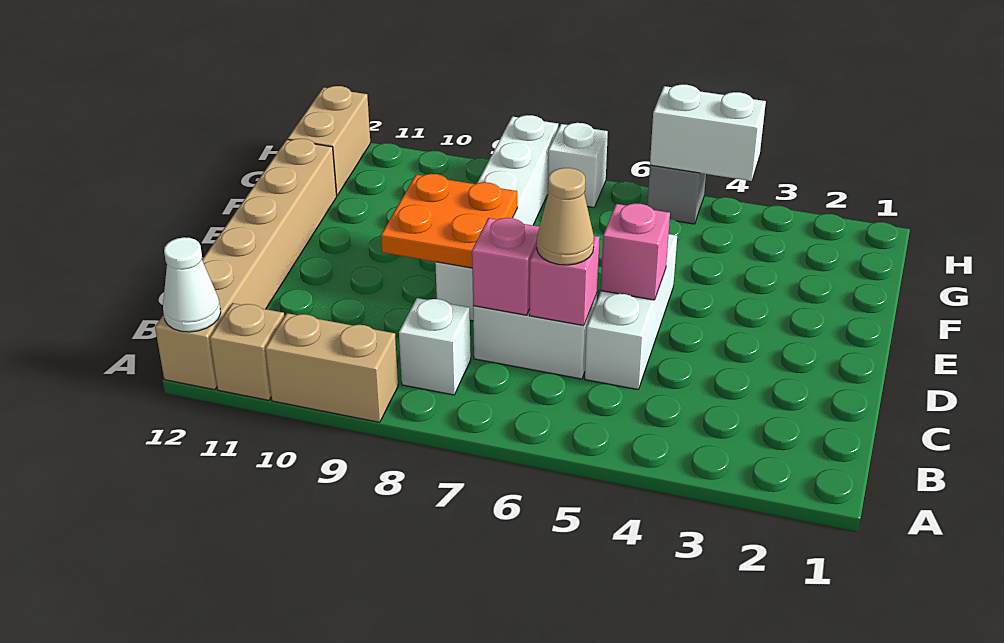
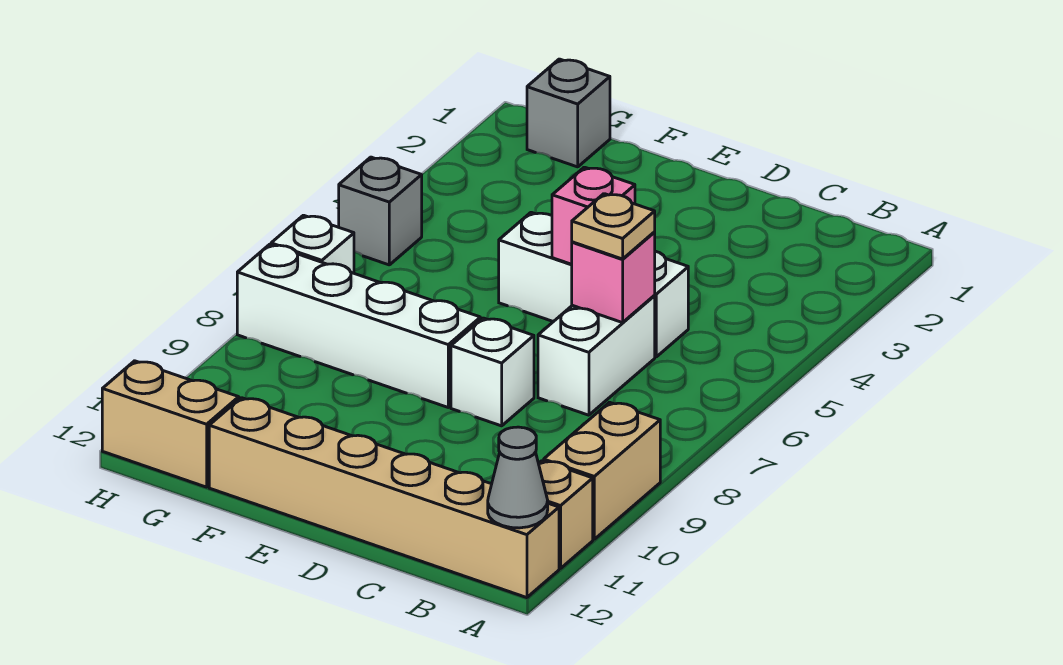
white cone A12 level 2 -> grey cone A12 level 2
white brick B8 level 1 -> none
tan cone C6 level 3 -> tan plate C6 level 3
pink brick C7 level 2 -> none
orange plate D8:E9 level 2 -> none
none -> grey brick G1 level 1
white brick H4:H5 level 2 -> none

